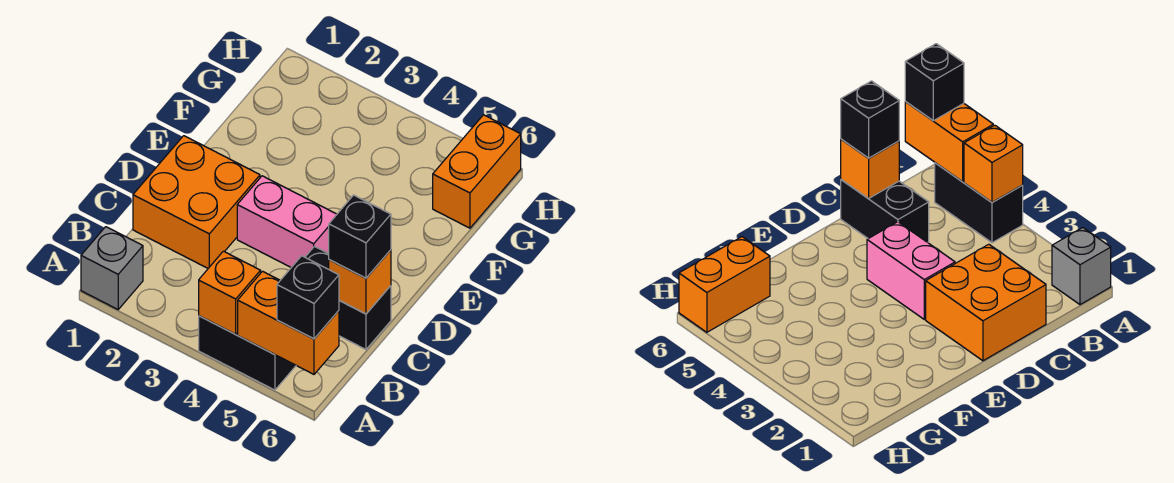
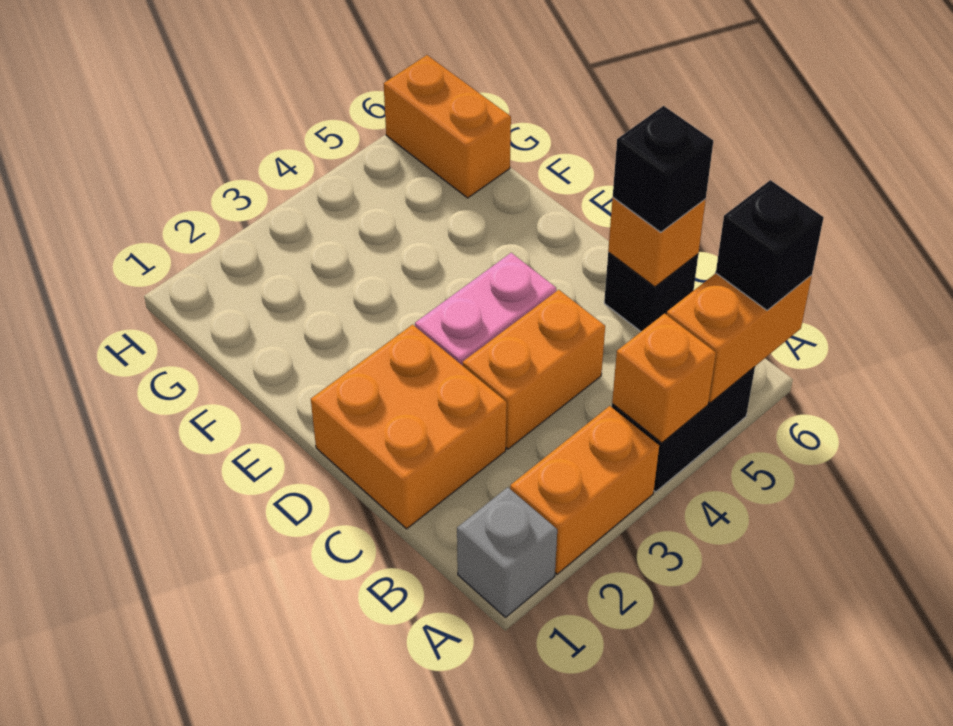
none -> orange brick A2:A3 level 1
none -> orange brick C3:C4 level 1
black brick C5:C6 level 1 -> black brick C6 level 1

